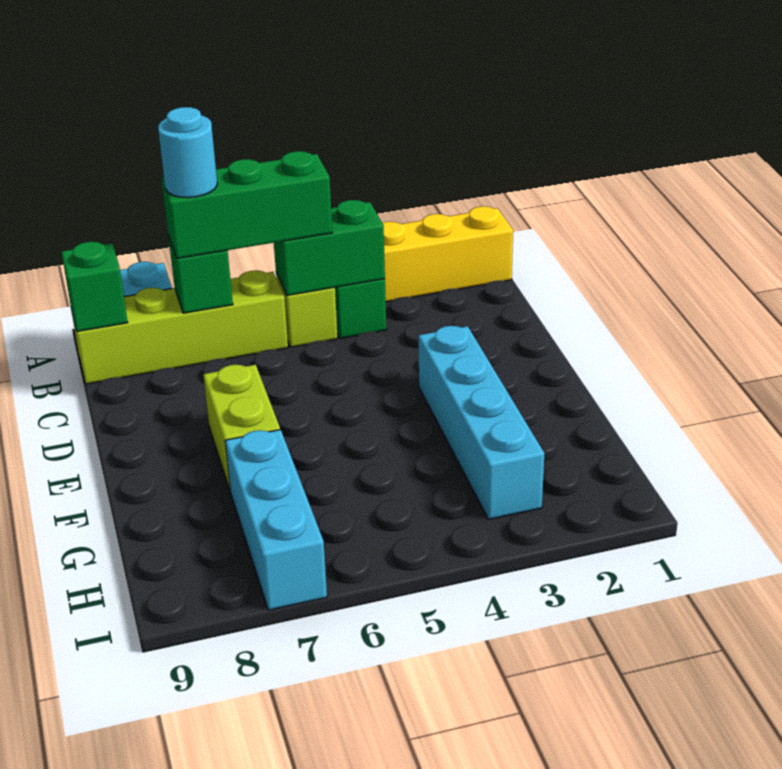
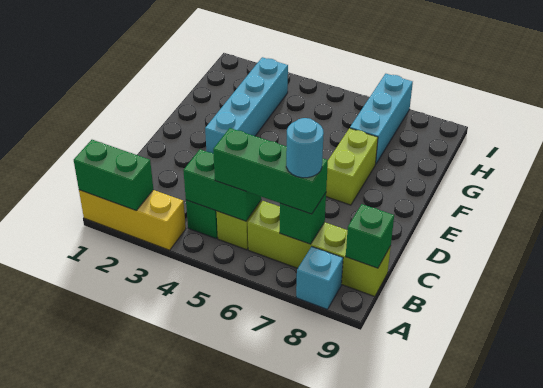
none -> green brick A1:A2 level 2

